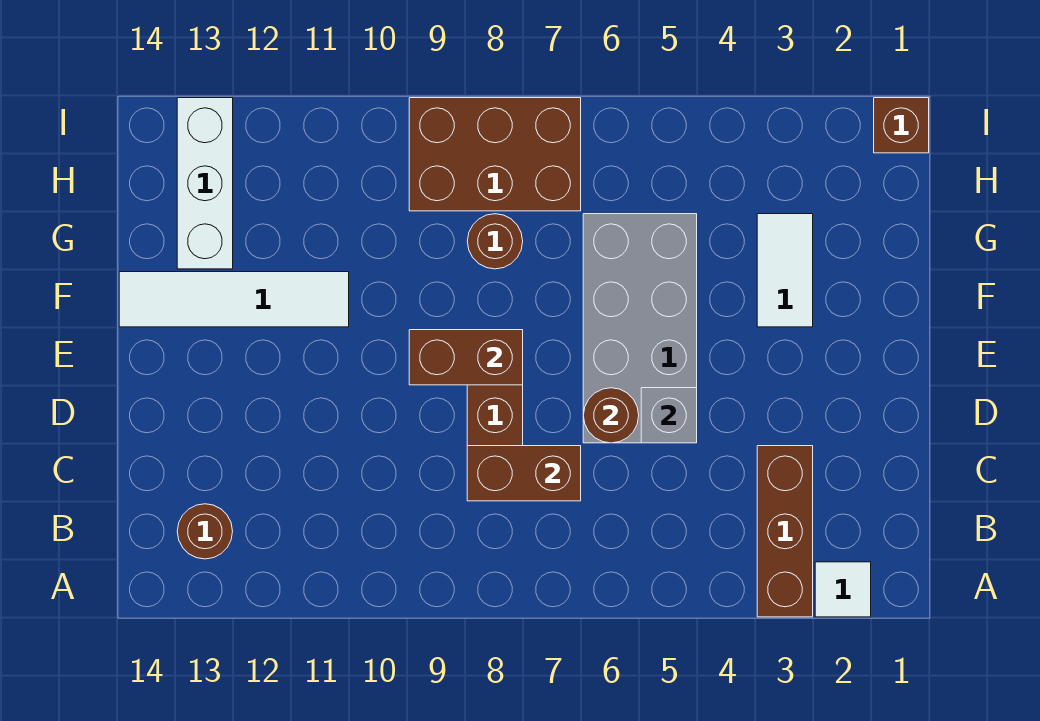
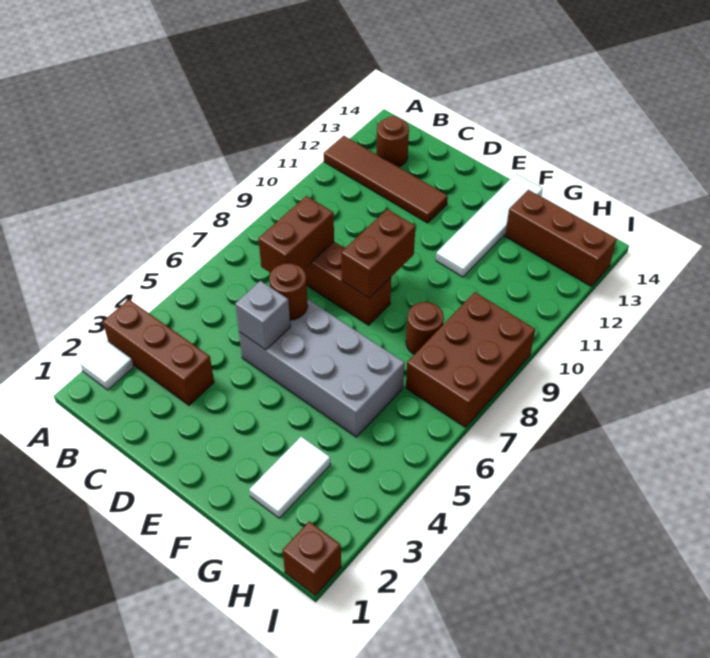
none -> brown tile A12:D12 level 1
white tile F3:G3 level 1 -> white tile G2:G3 level 1
white brick G13:I13 level 1 -> brown brick G13:I13 level 1

